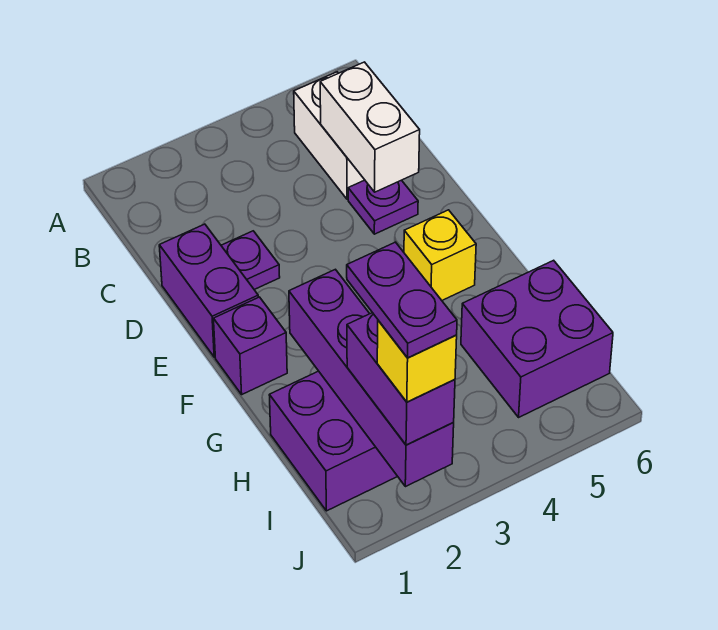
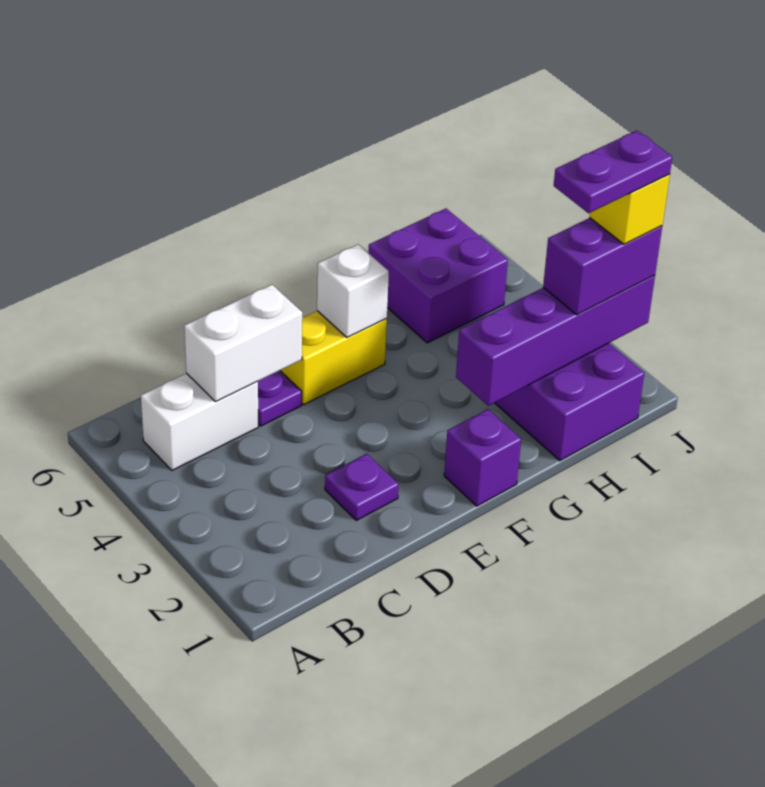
purple brick D1:E1 level 1 -> none
yellow brick F5 level 1 -> yellow brick E5:F5 level 1
none -> white brick F5 level 2

